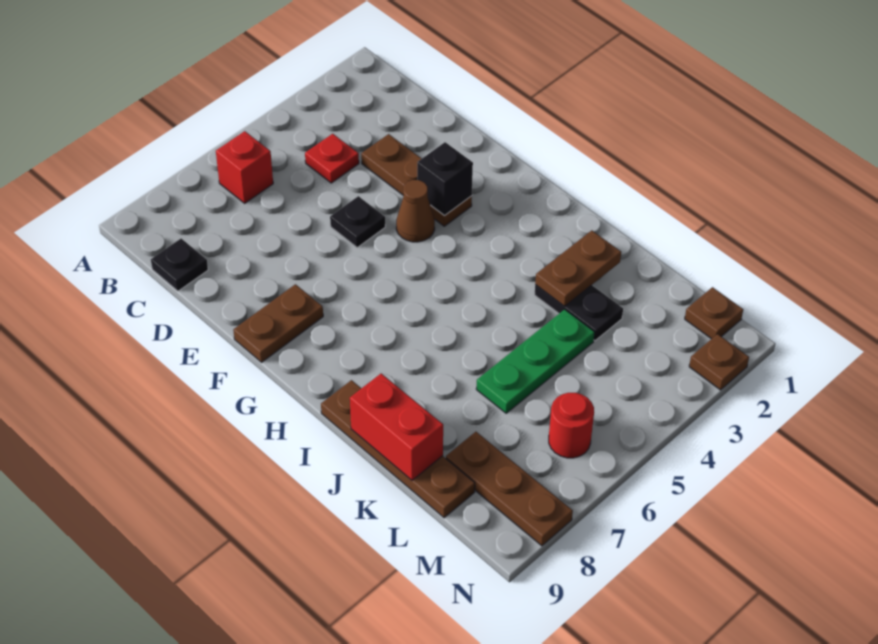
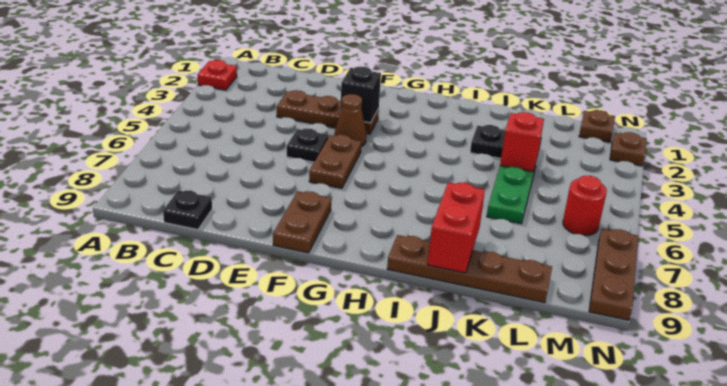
red brick B6 level 1 -> red brick K4 level 2
red plate C4 level 1 -> red plate A2 level 1
brown plate J2:J3 level 2 -> brown plate F5:F6 level 1
red brick J9:K9 level 2 -> red brick J8:J9 level 2
brown plate L8:N8 level 1 -> brown plate N7:N9 level 1

